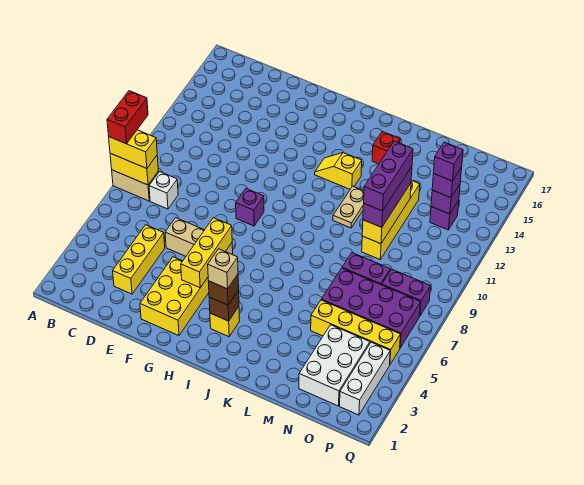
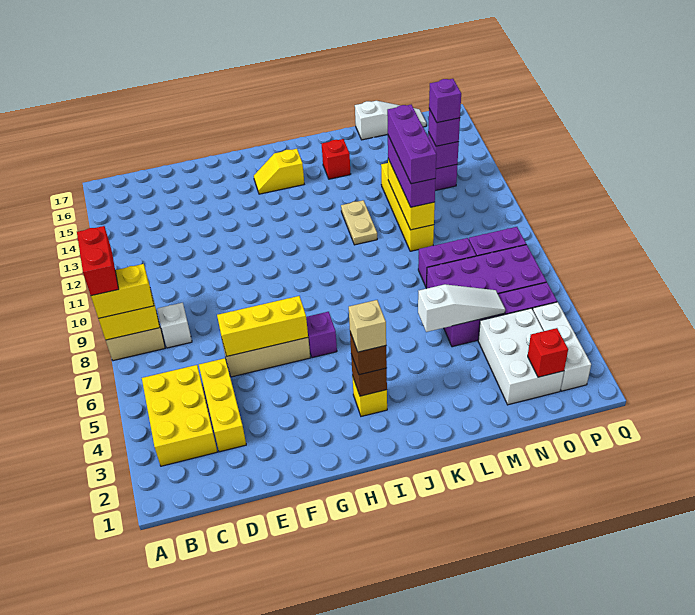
yellow brick F2:G4 level 1 -> yellow brick B3:C5 level 1
yellow brick G4:G6 level 2 -> yellow brick E6:G6 level 2
purple brick G9 level 1 -> purple brick H6 level 1
yellow slope I13:J13 level 1 top J -> yellow slope H15:I15 level 1 top I
none -> white slope L5:N5 level 2 top L
yellow brick M5:P5 level 1 -> purple brick M5:P5 level 1
none -> white slope M17:O17 level 1 top M
none -> red brick O2 level 2

